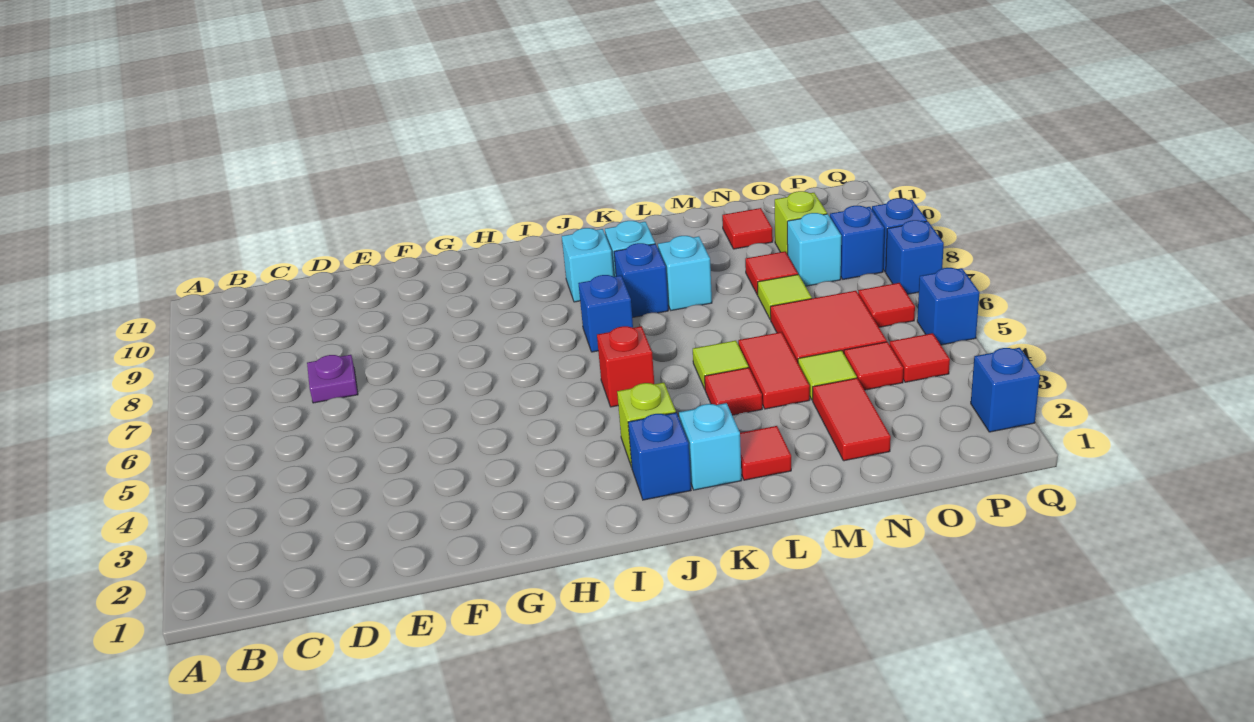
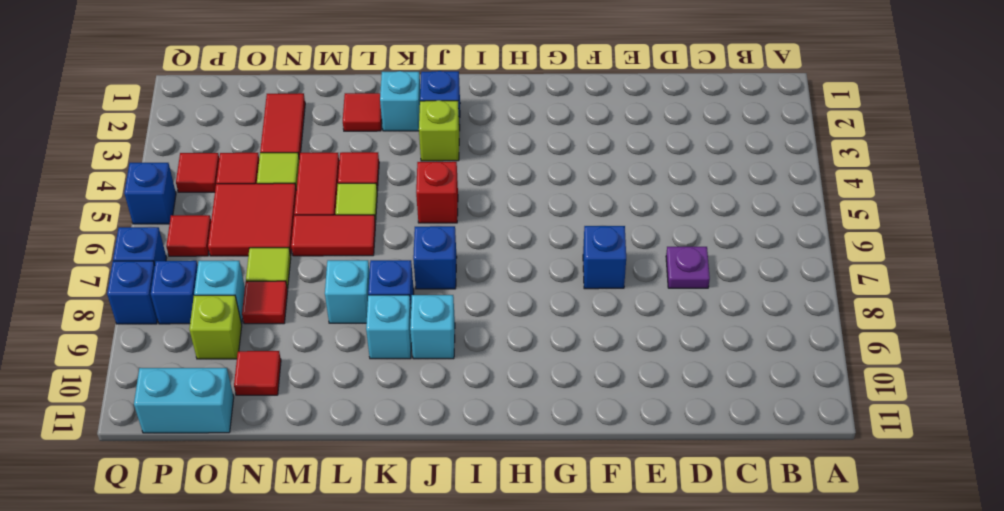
none -> red tile L6:M6 level 1
none -> cyan brick O11:P11 level 1
blue brick Q2 level 1 -> blue brick F7 level 1

